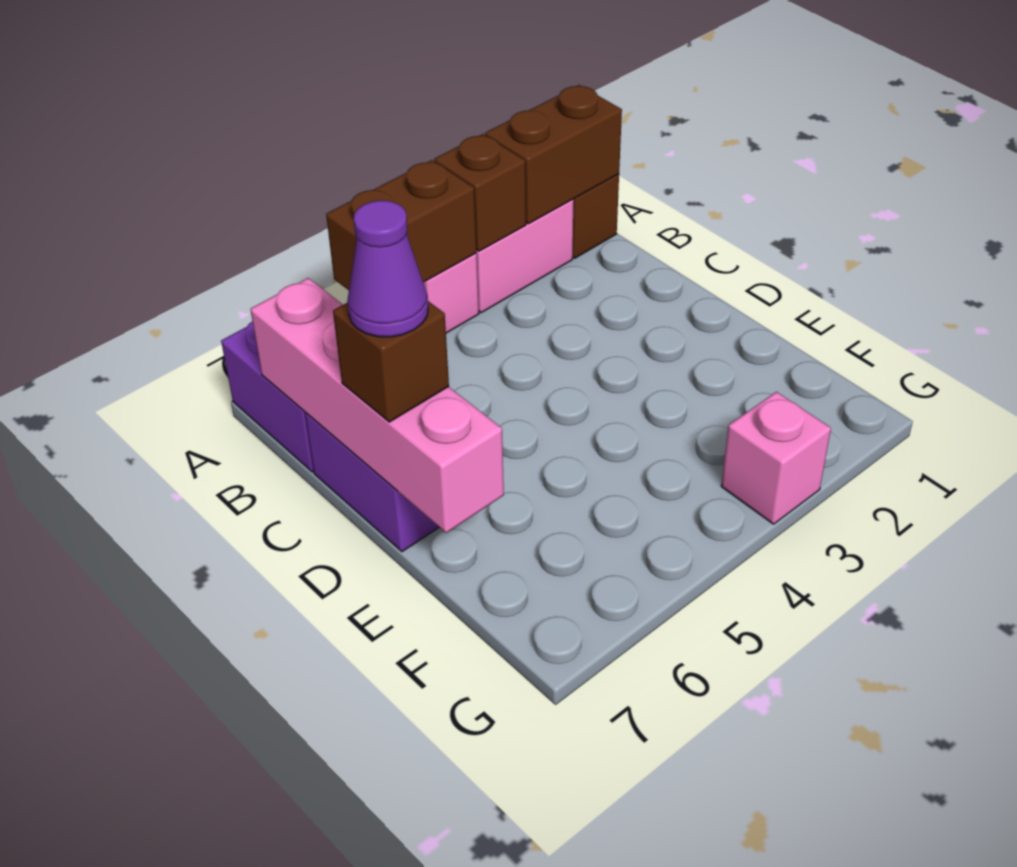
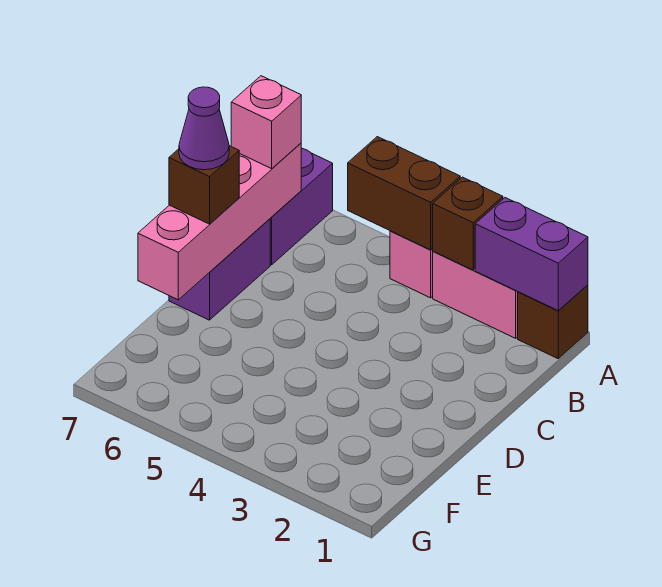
brown brick A1:A2 level 2 -> purple brick A1:A2 level 2
pink brick G3 level 1 -> pink brick B7 level 3

